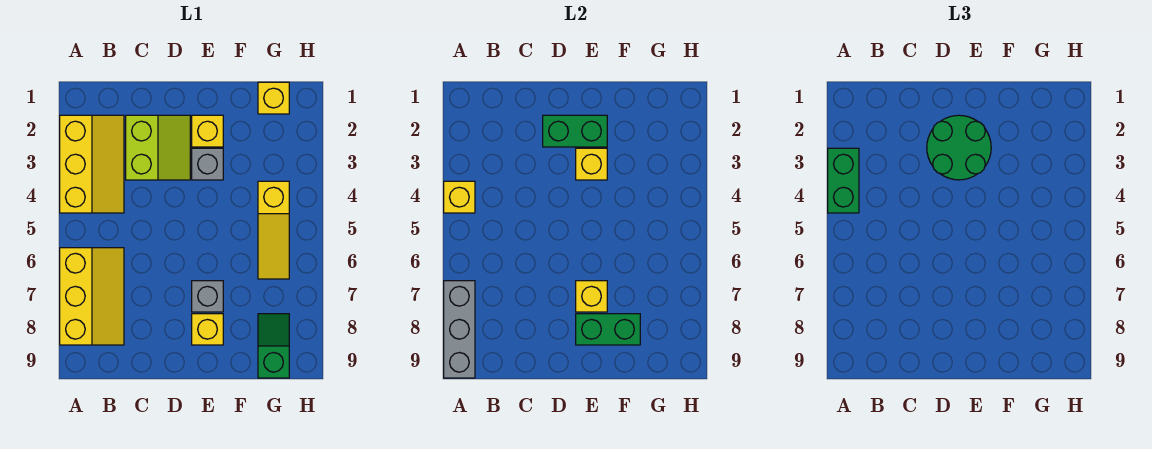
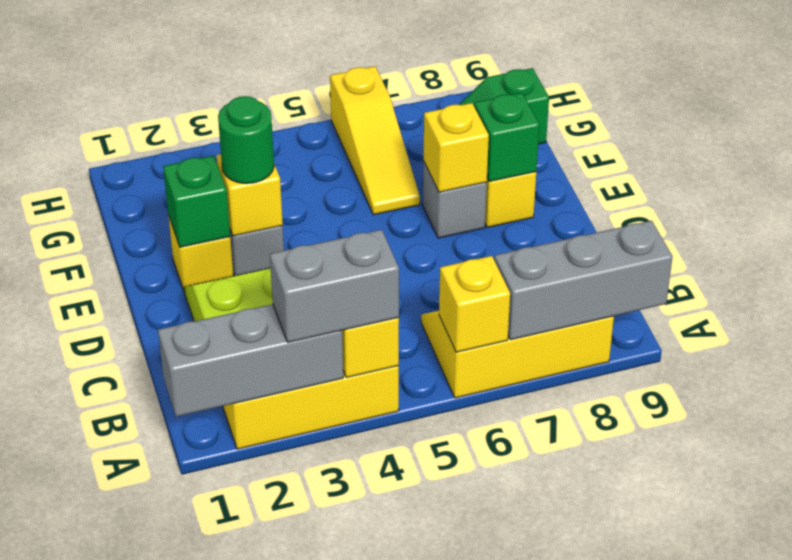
none -> grey brick A1:A3 level 2
green brick A3:A4 level 3 -> grey brick A3:A4 level 3
green brick D2:E2 level 2 -> green brick E2 level 2
green round brick D2:E3 level 3 -> green round brick E3 level 3
green brick E8:F8 level 2 -> green brick E8 level 2
yellow brick G1 level 1 -> yellow brick A6 level 2
yellow slope G4:G6 level 1 top 4 -> yellow slope F6:H6 level 1 top H

